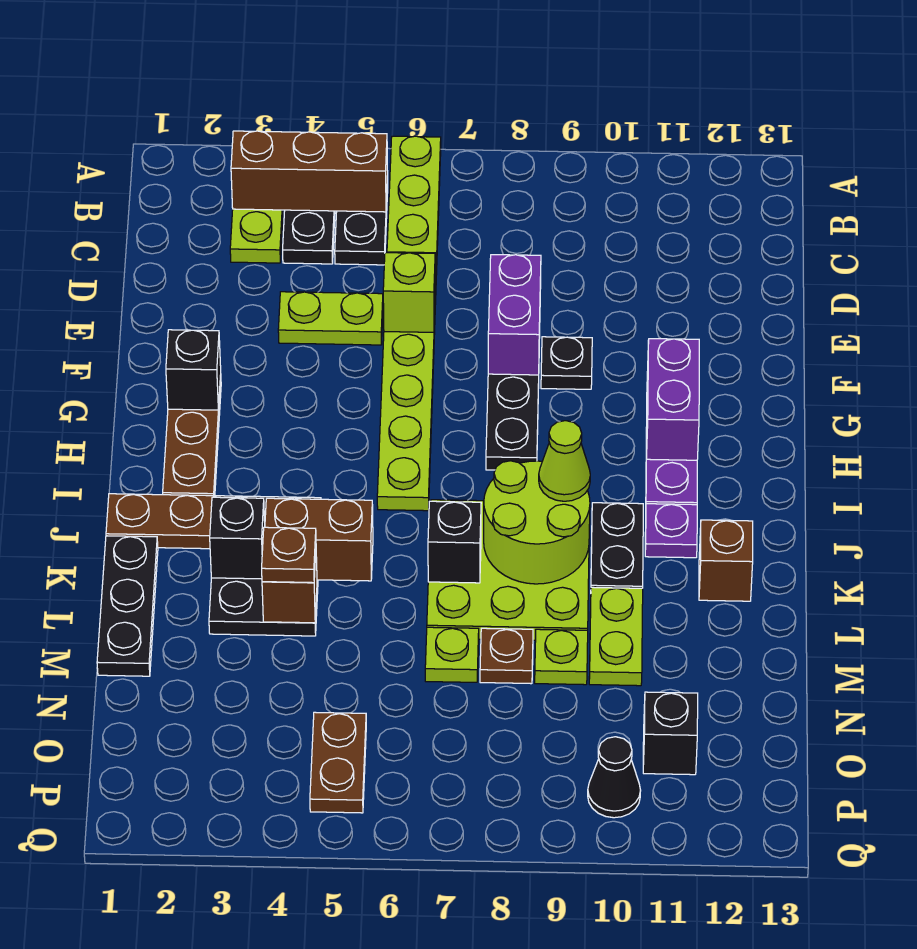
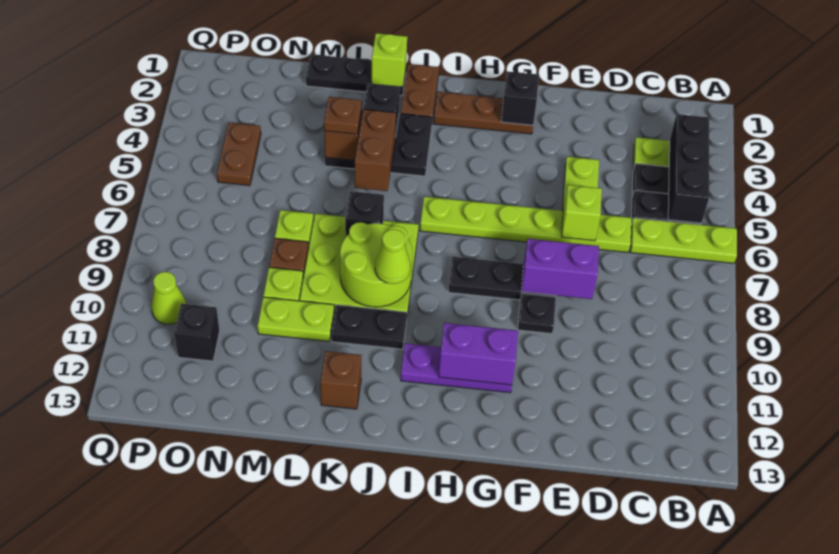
brown brick B3:B5 level 2 -> black brick B3:B5 level 2
purple plate J11 level 1 -> none
none -> lime brick K1 level 2
brown plate O5:P5 level 1 -> brown plate O4:O5 level 1
black cone P10 level 1 -> lime cone P10 level 1

